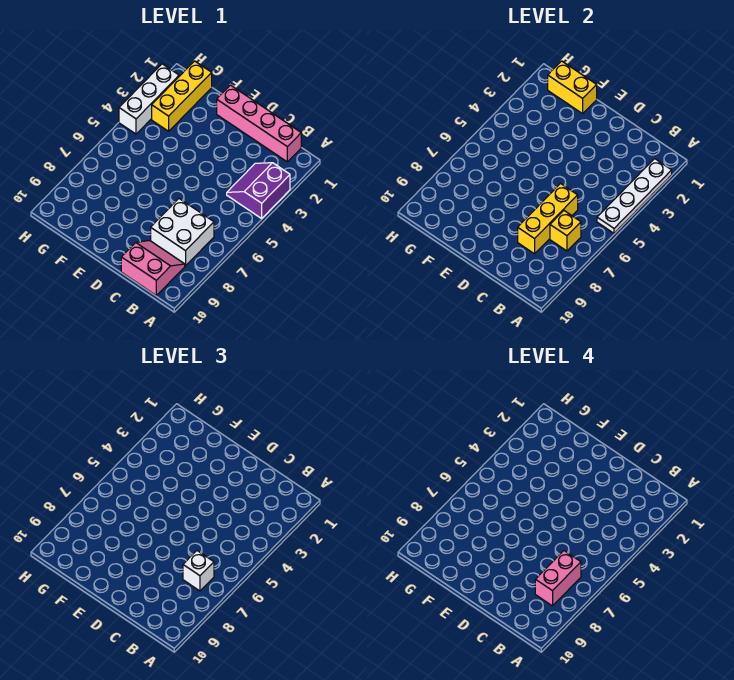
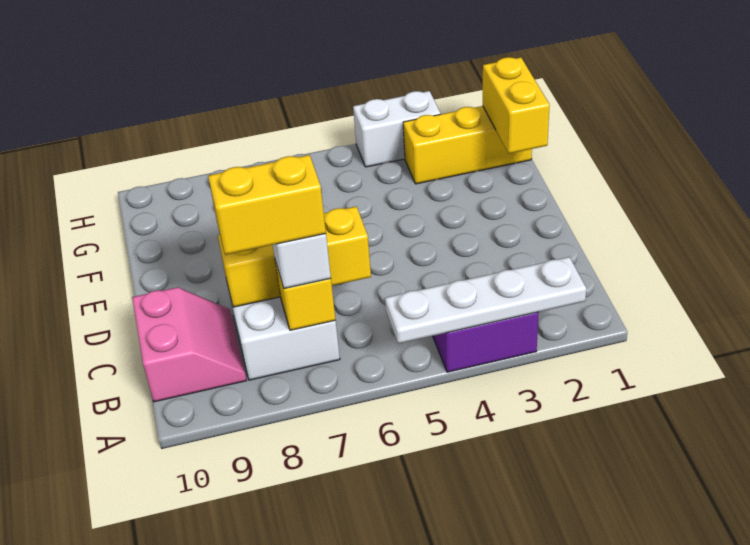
pink brick B1:E1 level 1 -> none
pink brick B7:B8 level 4 -> yellow brick B7:B8 level 4
white brick H2:H4 level 1 -> white brick H3:H4 level 1

